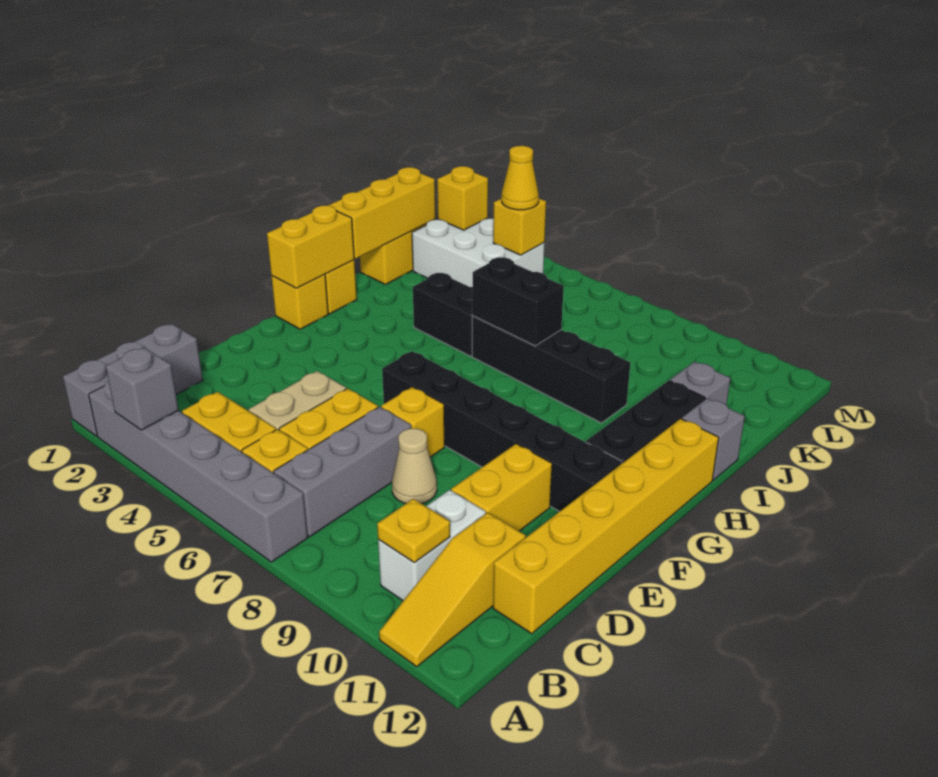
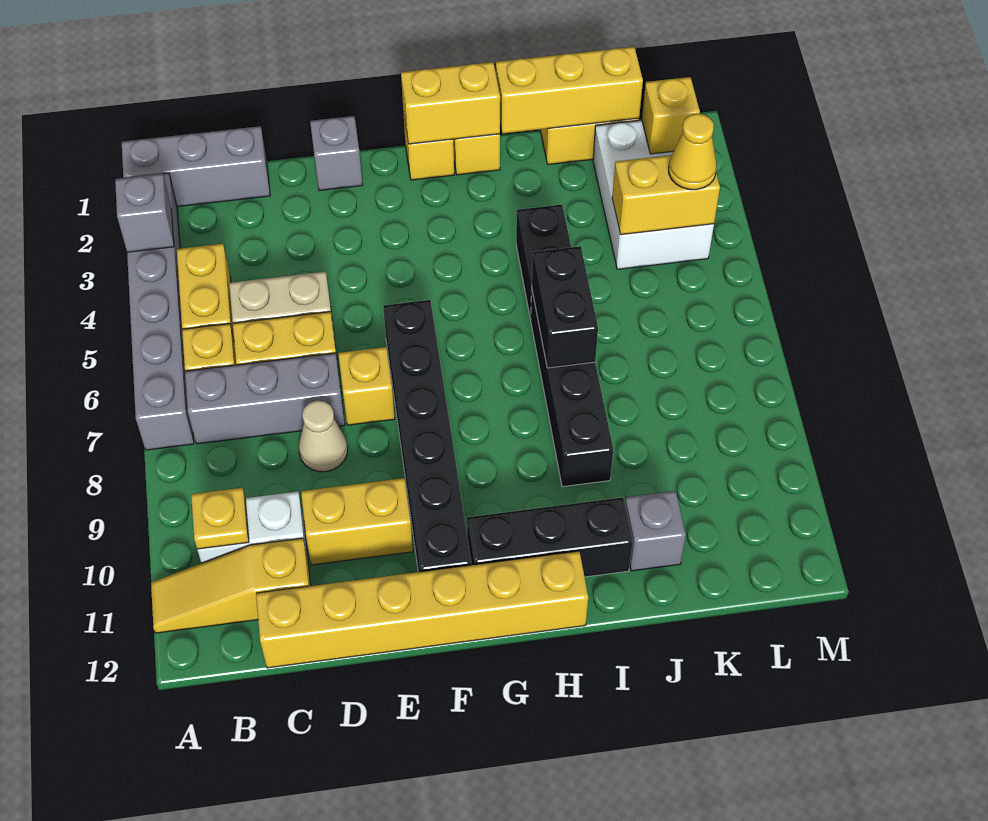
grey brick I12 level 1 -> grey brick E1 level 1
yellow brick L4 level 2 -> yellow brick K4:L4 level 2

